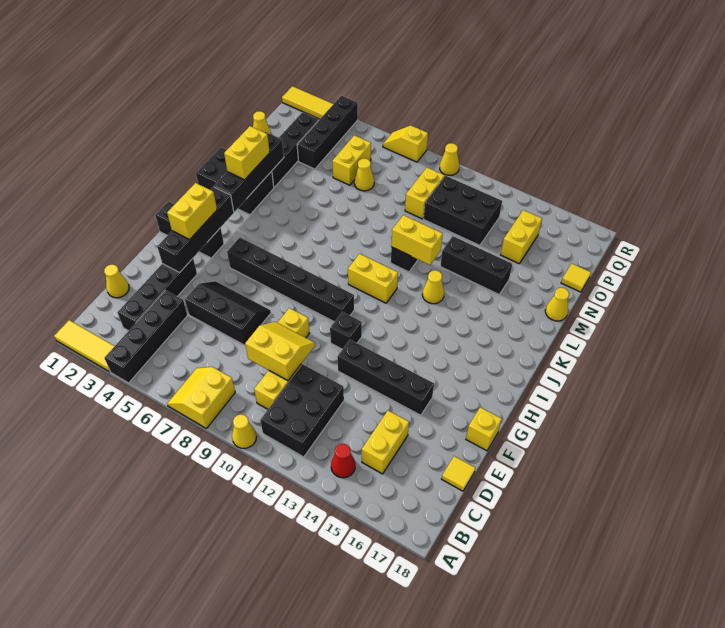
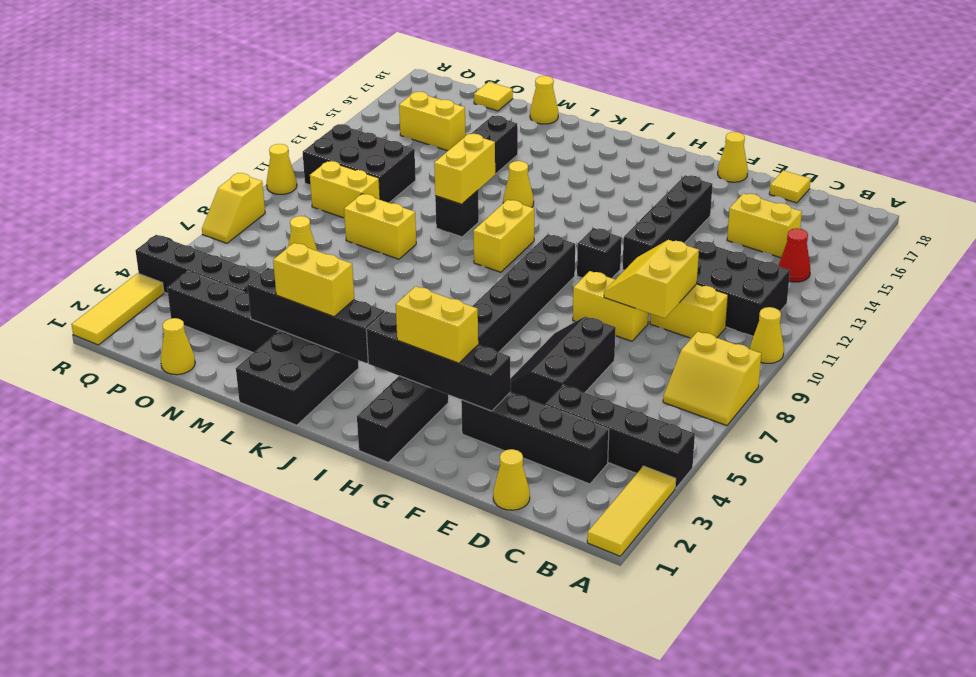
yellow brick F18 level 1 -> yellow cone F18 level 1
yellow brick O6:P6 level 1 -> yellow brick M9:N9 level 1
black brick O11:P13 level 1 -> black brick O11:Q12 level 1

